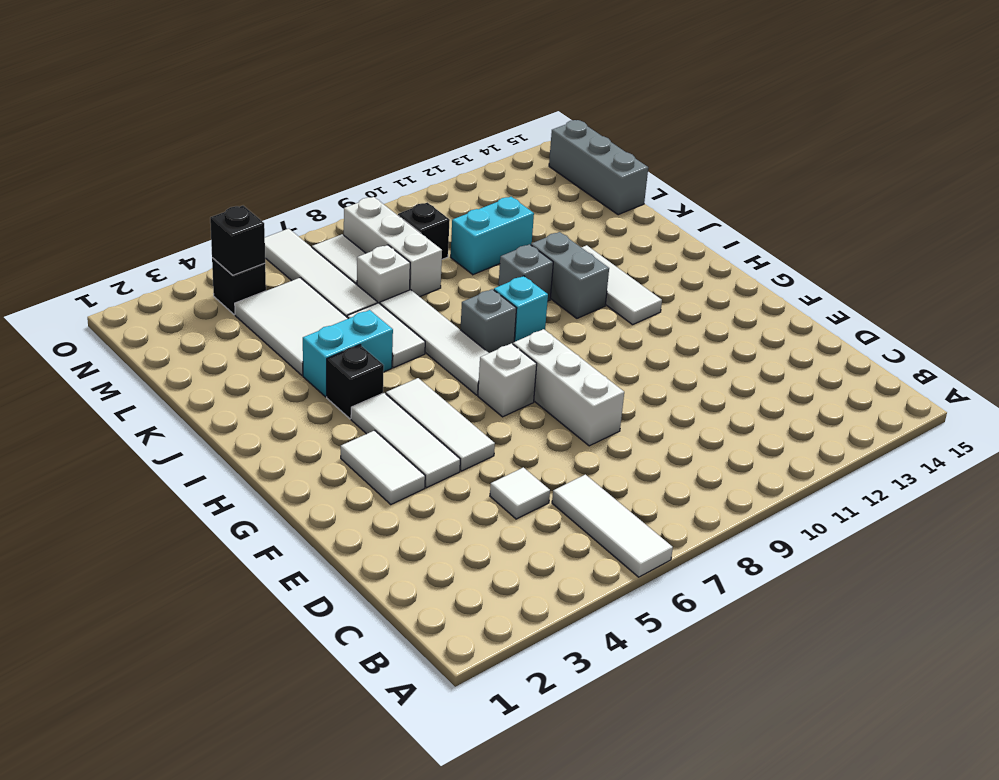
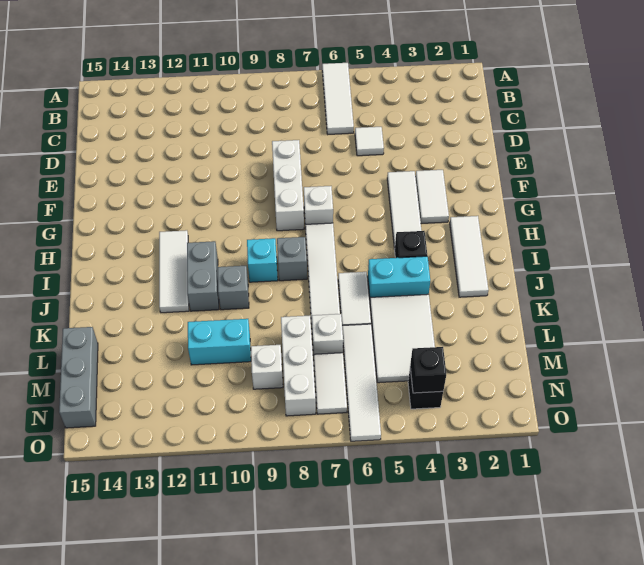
white tile F5:H5 level 1 -> white tile H2:J2 level 1
black brick M9 level 1 -> white brick M9 level 1

